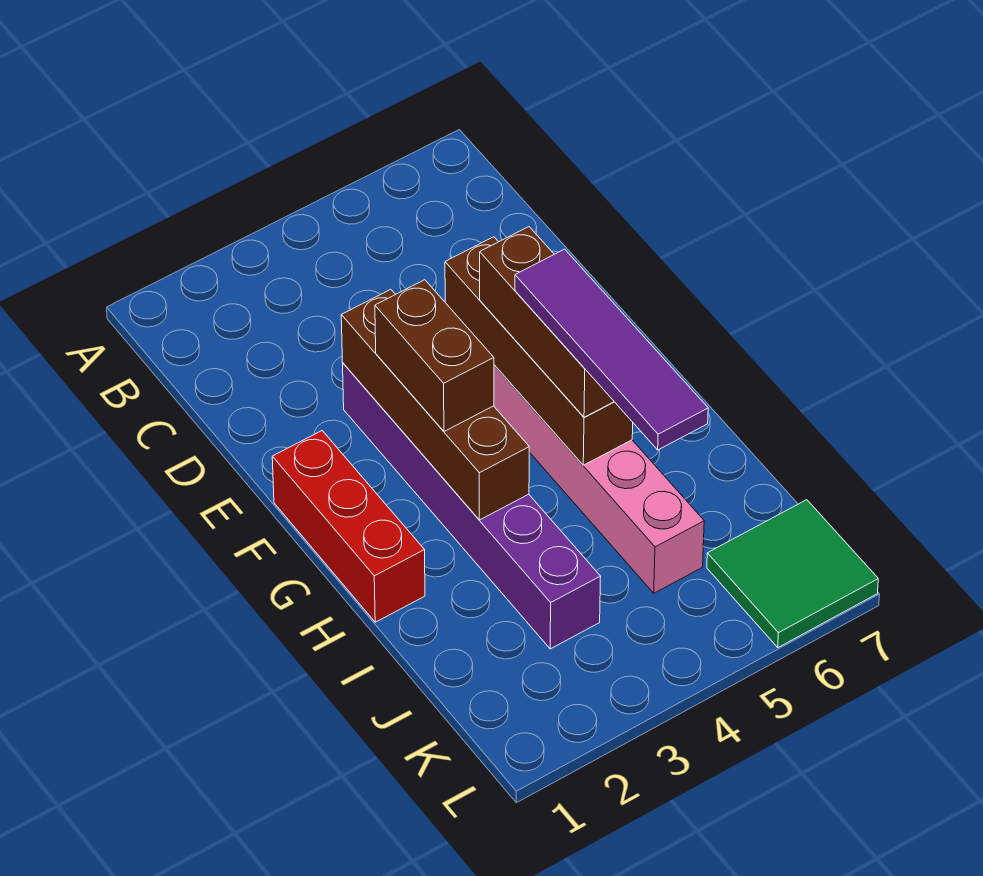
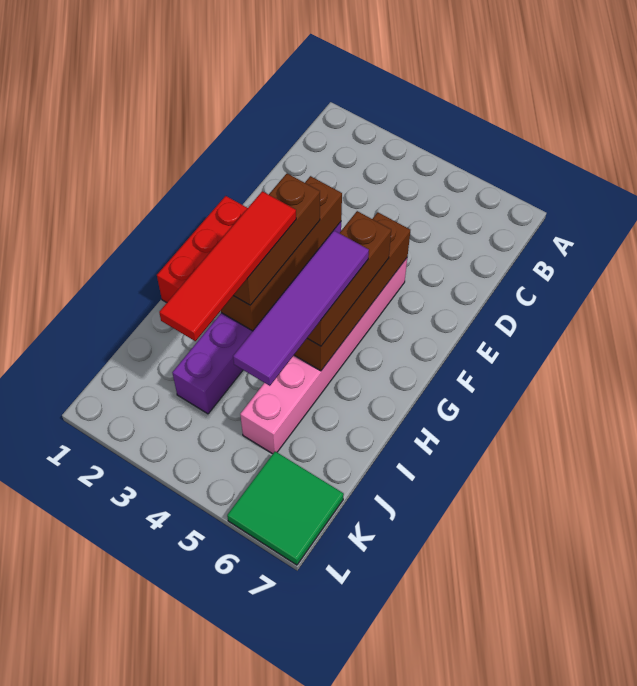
brown brick F3:G3 level 3 -> brown brick F3:H3 level 3
none -> red tile G3:J3 level 4

